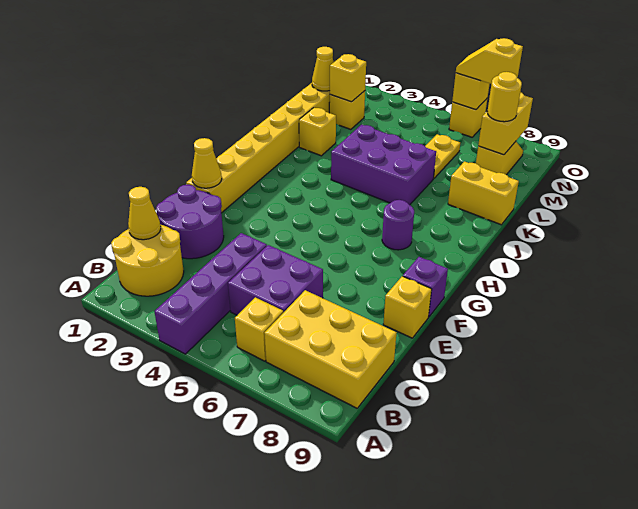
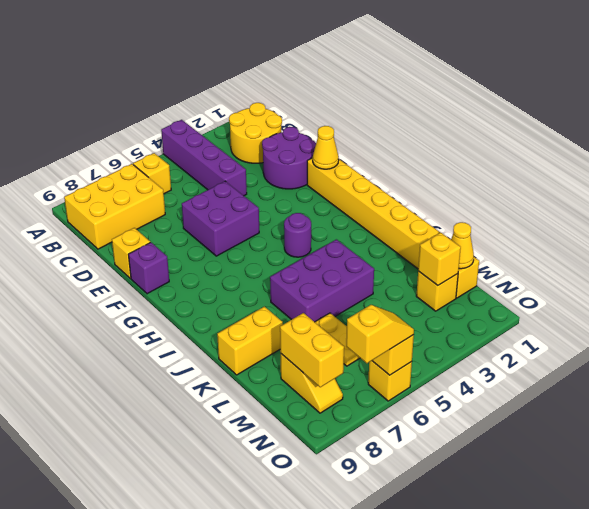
yellow cone C1 level 2 -> none
purple brick C5:D6 level 1 -> purple brick E5:F6 level 1
purple round brick H7 level 1 -> purple round brick H4 level 1
yellow brick K2 level 1 -> none
yellow round brick M8 level 3 -> none

